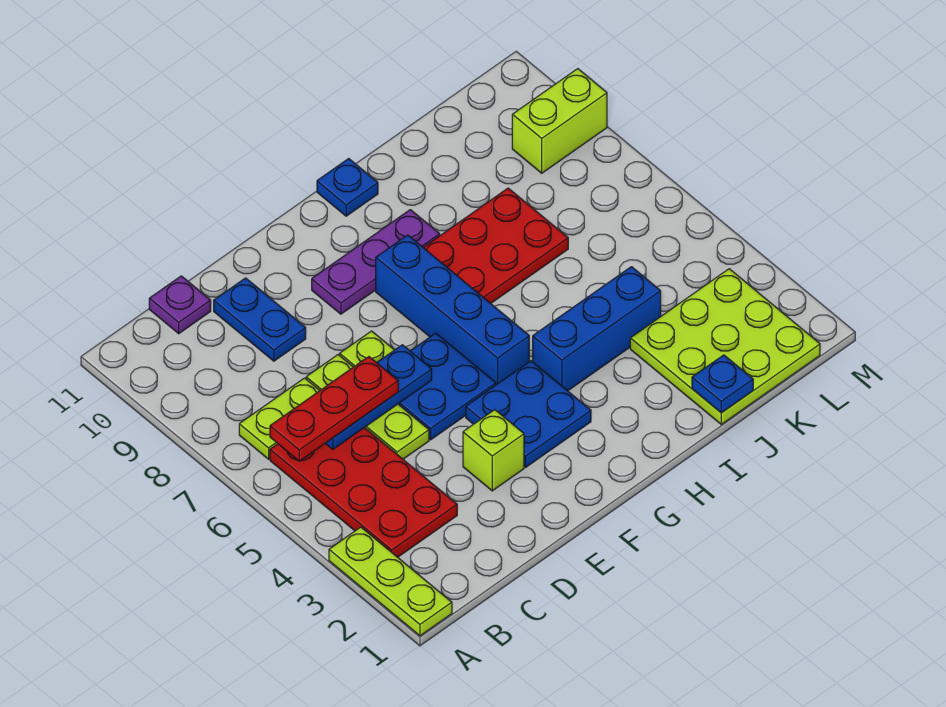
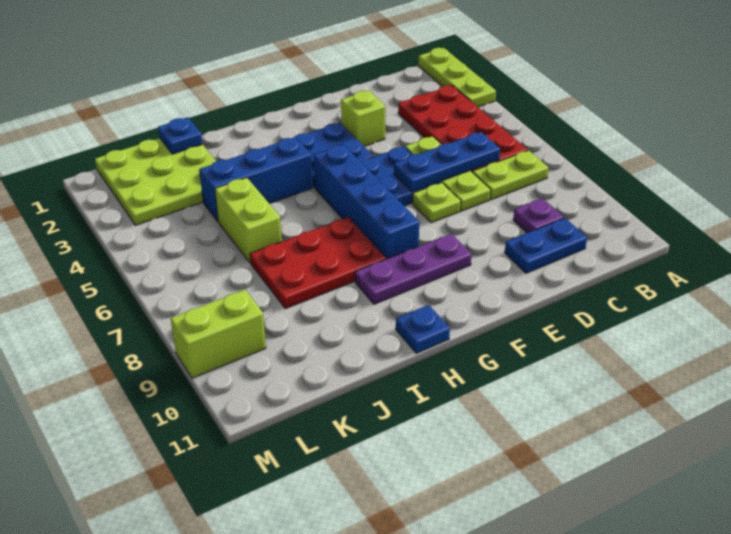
red plate B6:D6 level 3 -> none
purple plate C11 level 1 -> purple plate C9 level 1
blue plate D9:D10 level 1 -> blue plate C10:D10 level 1
none -> lime brick J5:J6 level 1

